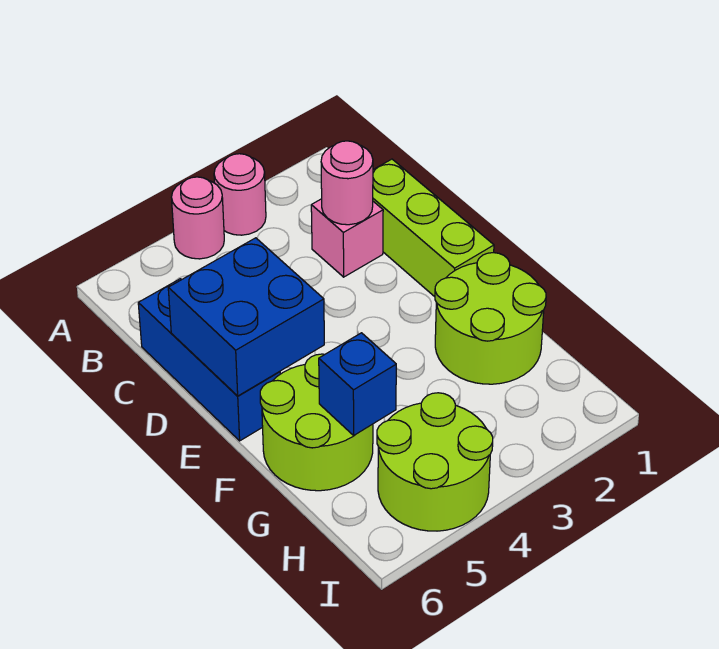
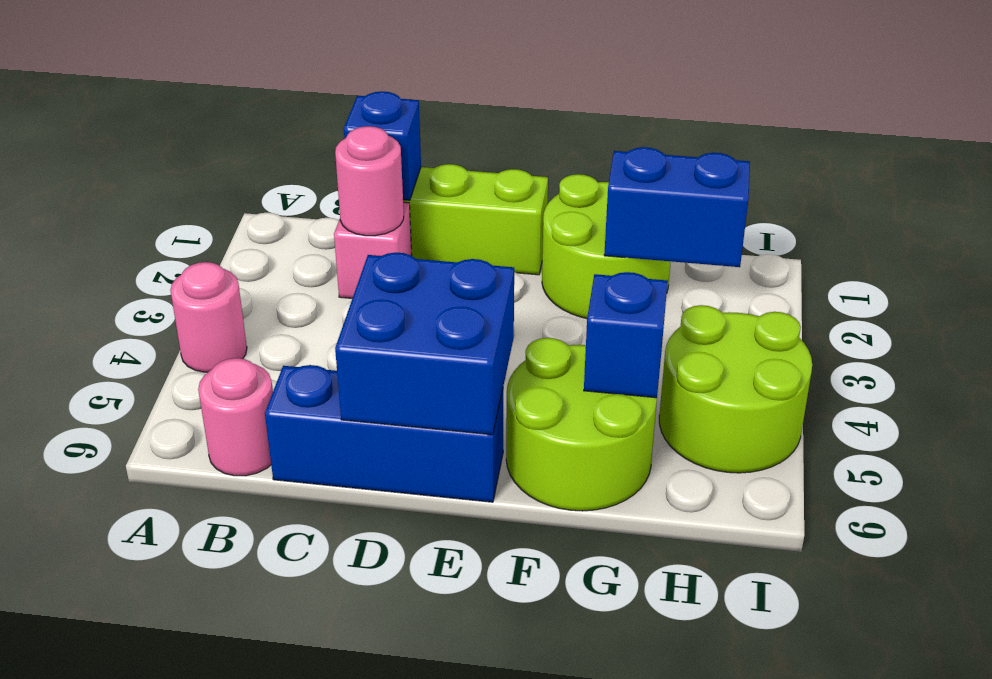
pink round brick A3 level 1 -> pink round brick B6 level 1
none -> blue brick C1 level 2
none -> blue brick G2:H2 level 2

